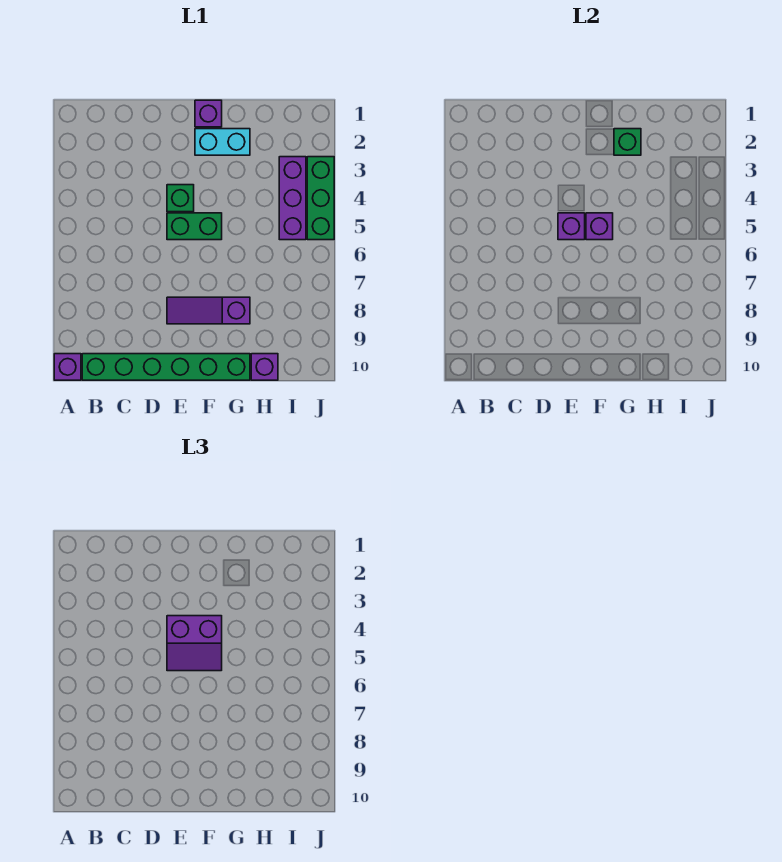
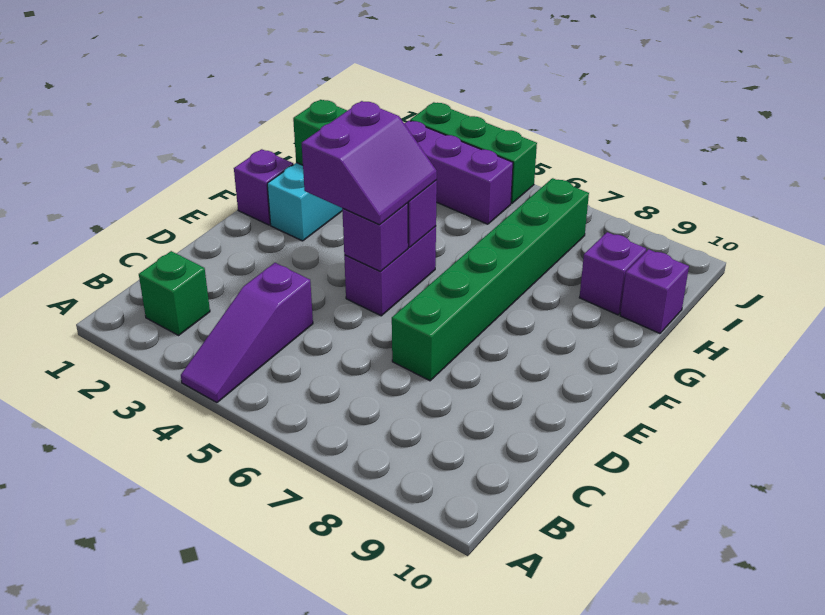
purple brick A10 level 1 -> purple brick H9 level 1
green brick B10:G10 level 1 -> green brick D7:I7 level 1
green brick E4 level 1 -> green brick B2 level 1
green brick E5:F5 level 1 -> purple brick E5:F5 level 1
purple slope E8:G8 level 1 top G -> purple slope A4:C4 level 1 top C

